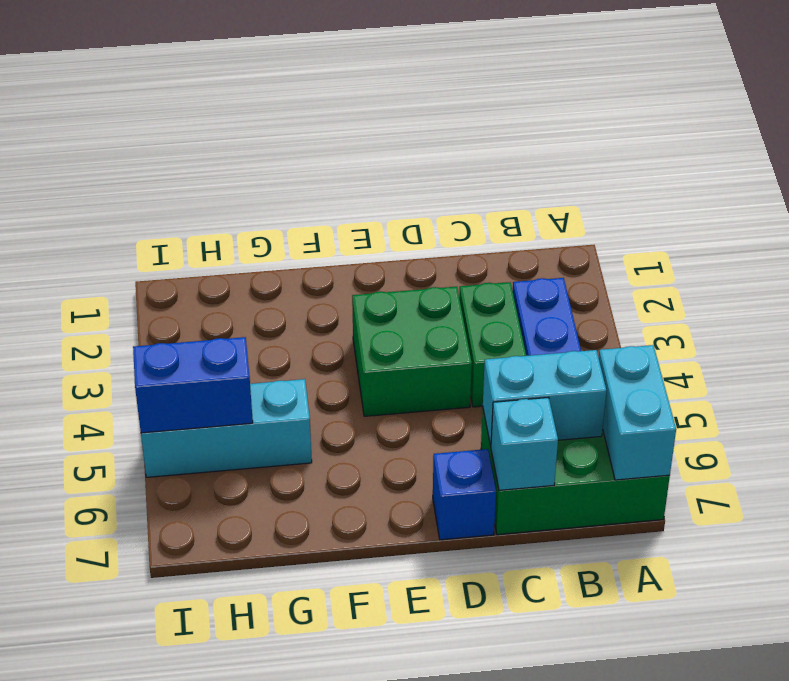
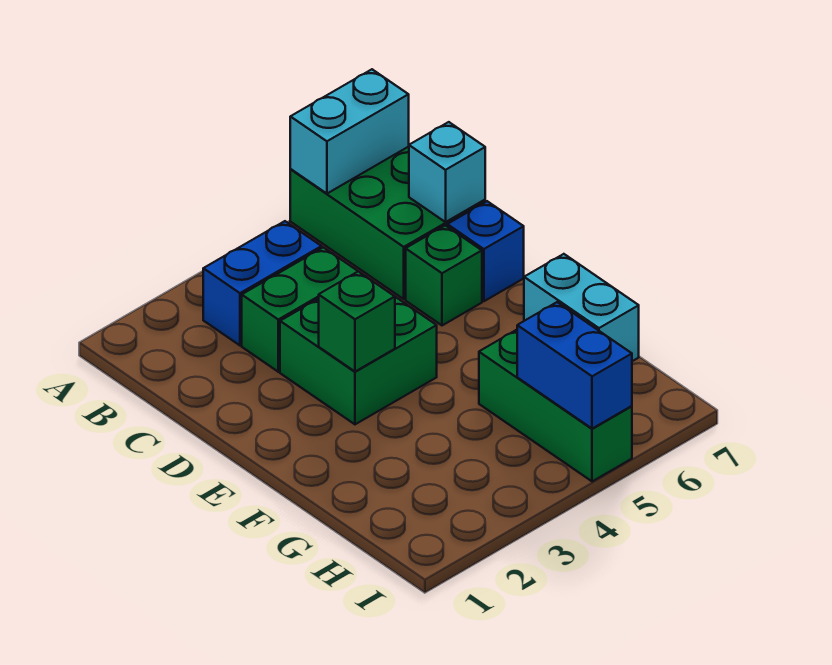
cyan brick B6:C6 level 2 -> cyan brick F7:G7 level 1
none -> green brick D6 level 1
none -> green brick E3 level 2
cyan brick G5:I5 level 1 -> green brick G5:I5 level 1

